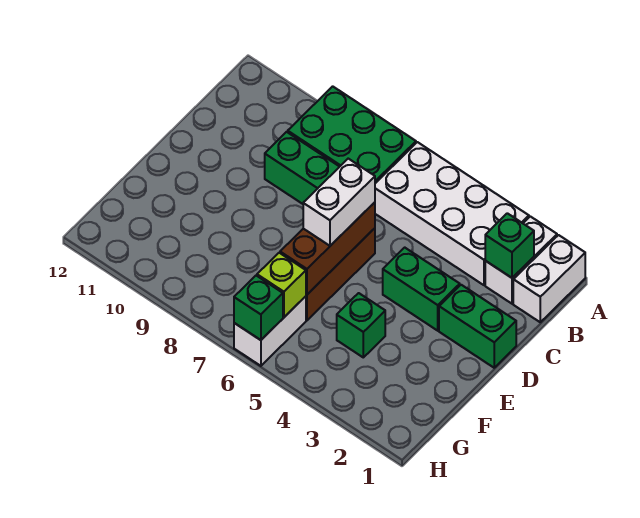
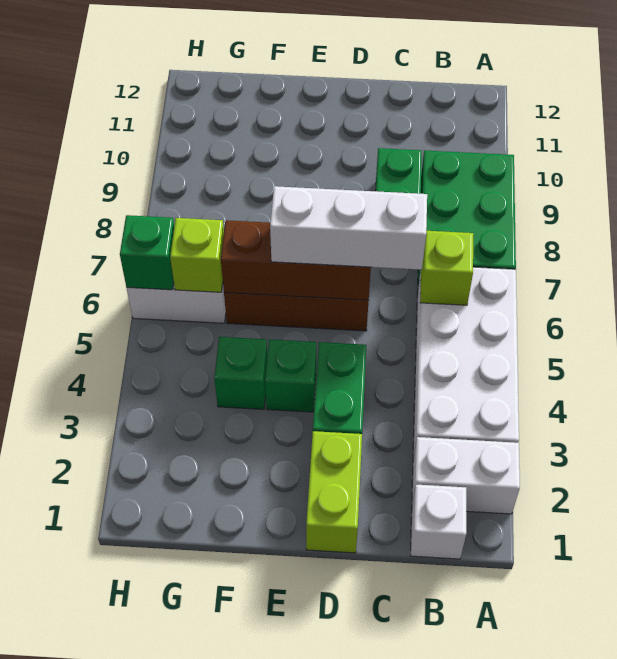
white brick A1:B1 level 1 -> white brick B1 level 1
green brick B2 level 2 -> green brick E4 level 1
none -> lime brick B6 level 2
green brick D1:D2 level 1 -> lime brick D1:D2 level 1
white brick D6:E6 level 3 -> white brick C6:E6 level 3

